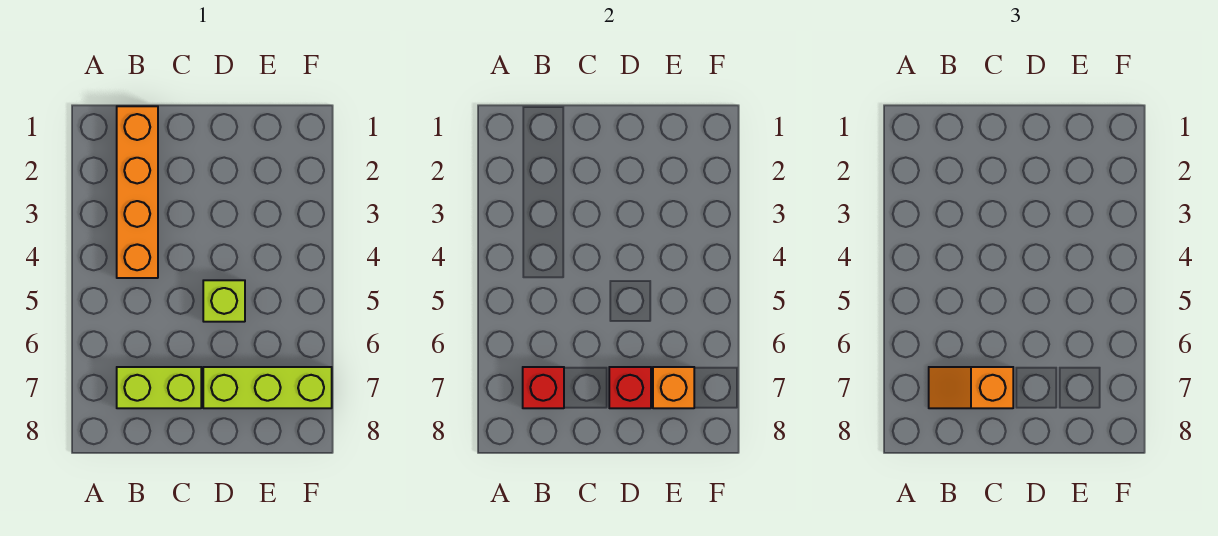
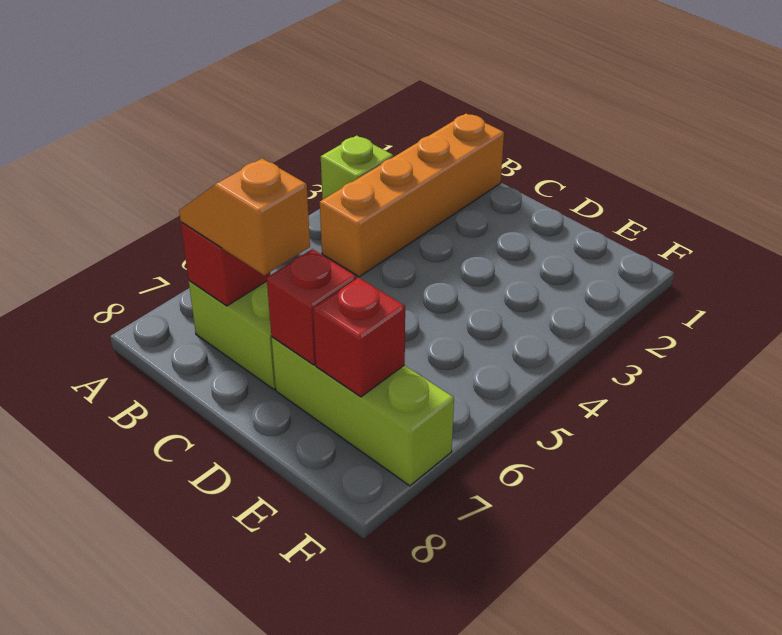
lime brick D5 level 1 -> lime brick A3 level 1
orange brick E7 level 2 -> red brick E7 level 2

